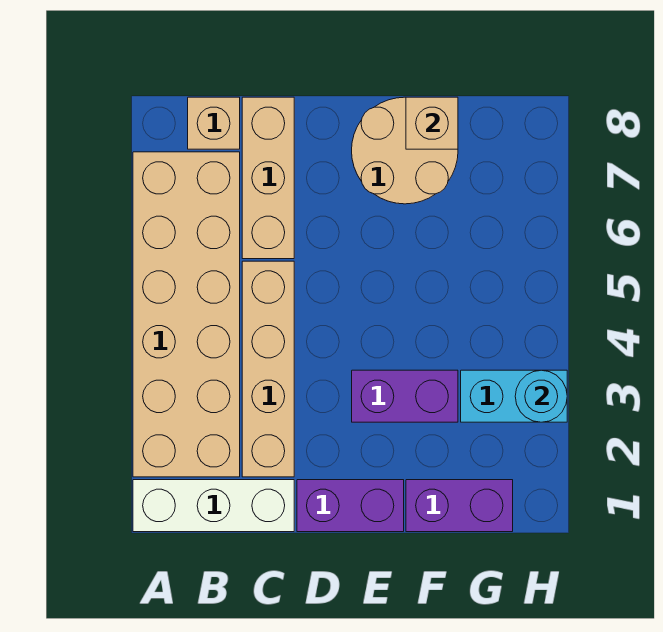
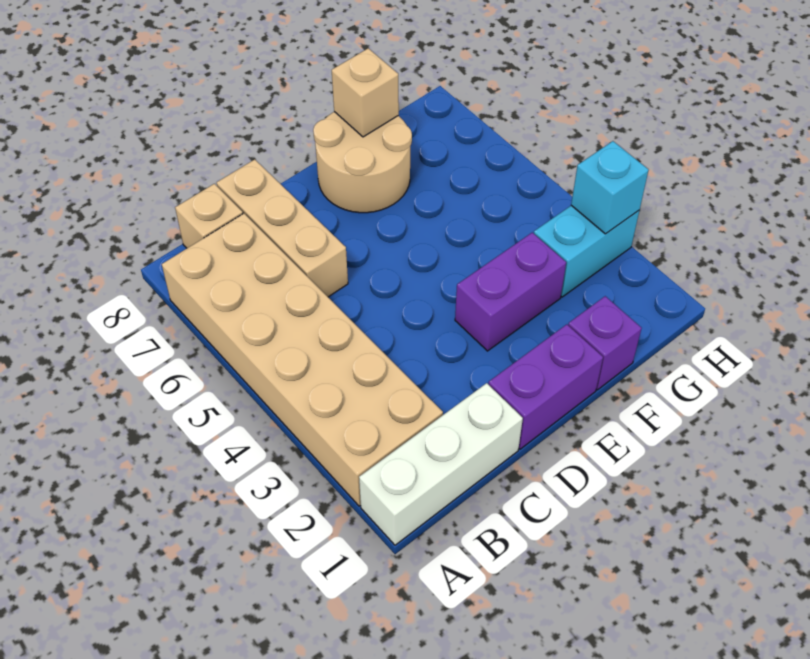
tan brick C2:C5 level 1 -> none
purple brick F1:G1 level 1 -> purple brick F1 level 1
cyan round brick H3 level 2 -> cyan brick H3 level 2

